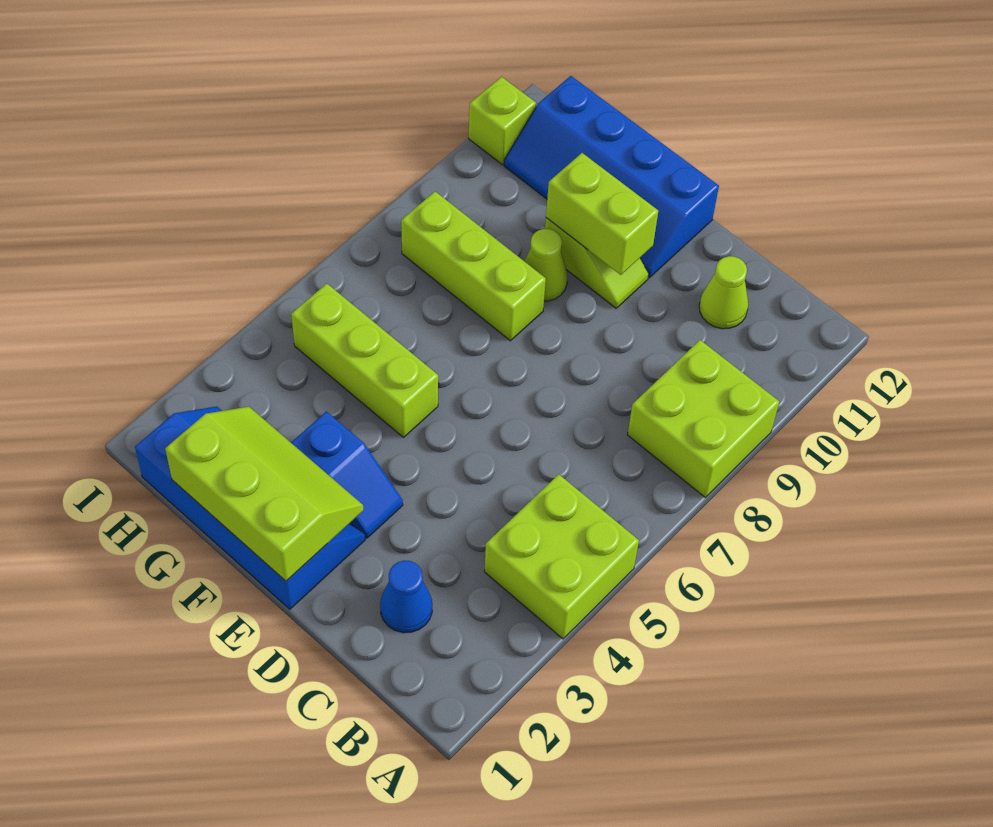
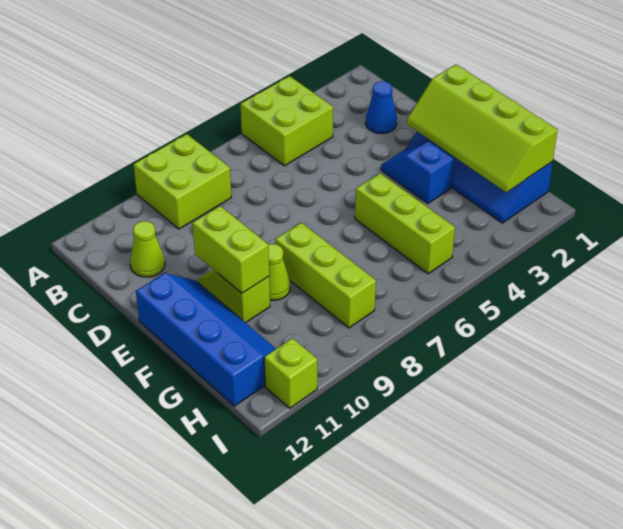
lime slope E1:G2 level 2 top 1 -> lime slope E1:H2 level 2 top 1

